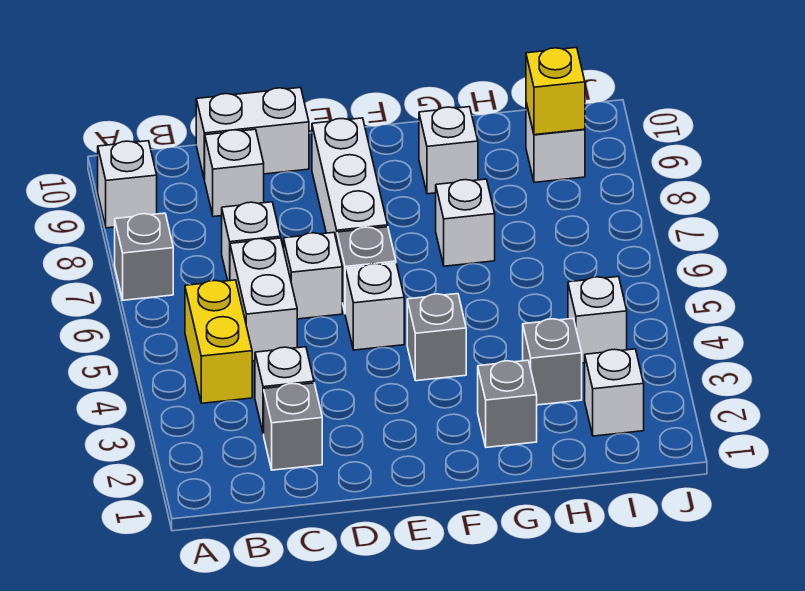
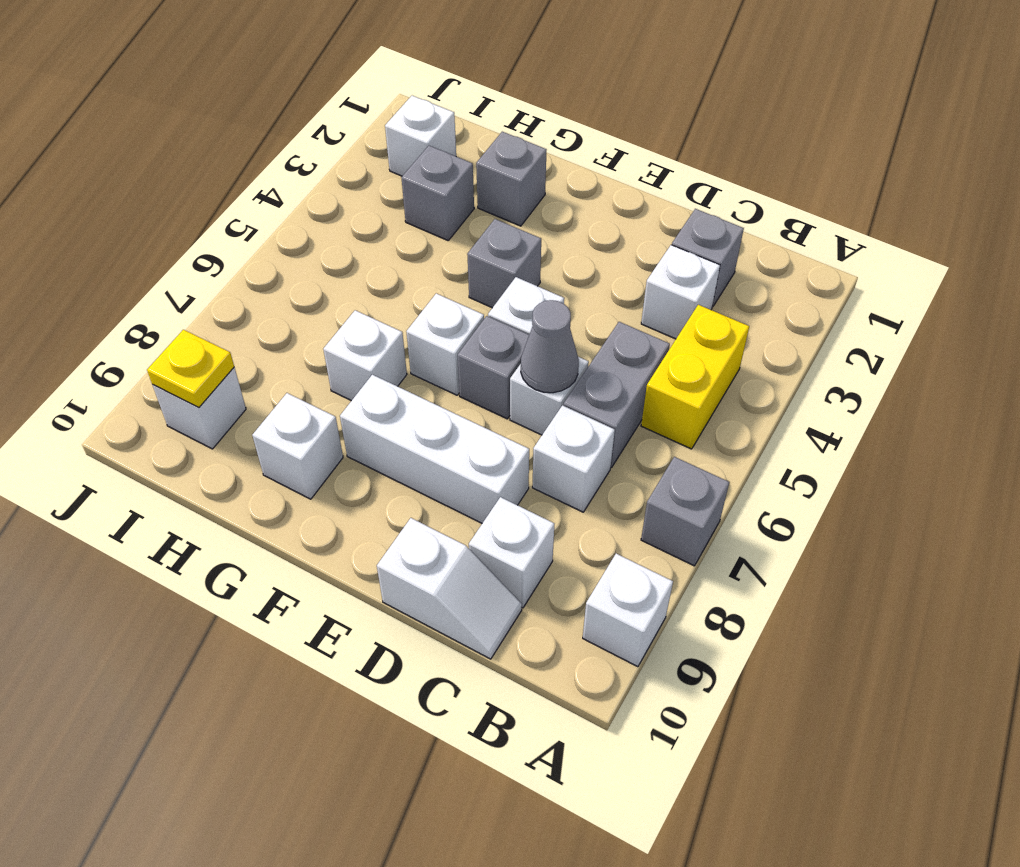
white brick C5:C6 level 1 -> grey brick C5:C6 level 1
white brick C10:D10 level 1 -> white slope C10:D10 level 1 top D
none -> grey cone D6 level 2
white brick E7:E9 level 1 -> white brick D8:F8 level 1
white brick I4 level 1 -> white brick F6 level 1
yellow brick I9 level 2 -> yellow plate I9 level 2

